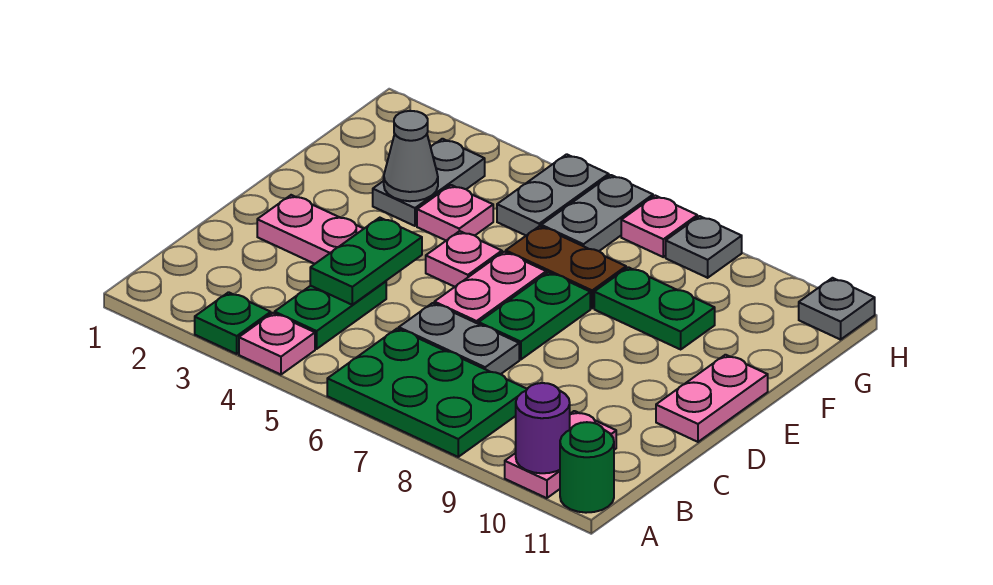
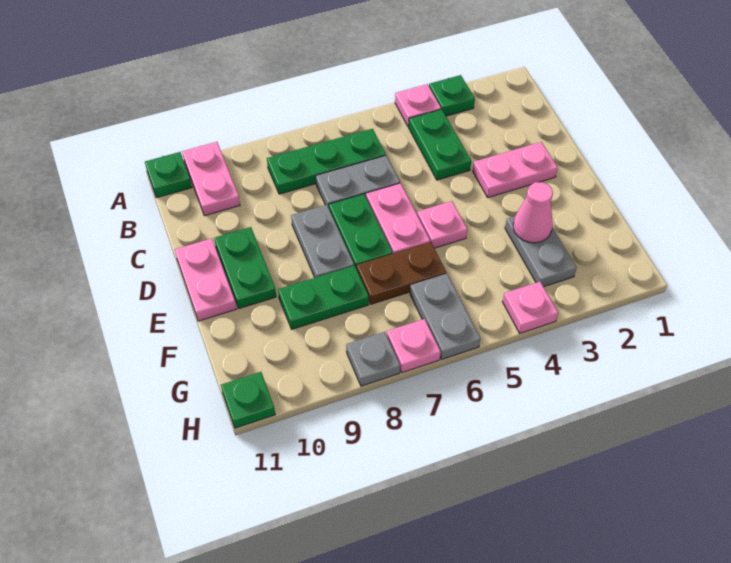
green plate A6:B8 level 1 -> green plate B6:B8 level 1
purple round brick A10 level 2 -> none
green round brick A11 level 1 -> green plate A11 level 1
green plate C4:D4 level 2 -> green plate D10:E10 level 1
grey cone F3 level 2 -> pink cone F3 level 2
pink plate F4 level 1 -> pink plate H4 level 1
grey plate G5:H5 level 1 -> grey plate D8:E8 level 1
grey plate H11 level 1 -> green plate H11 level 1

